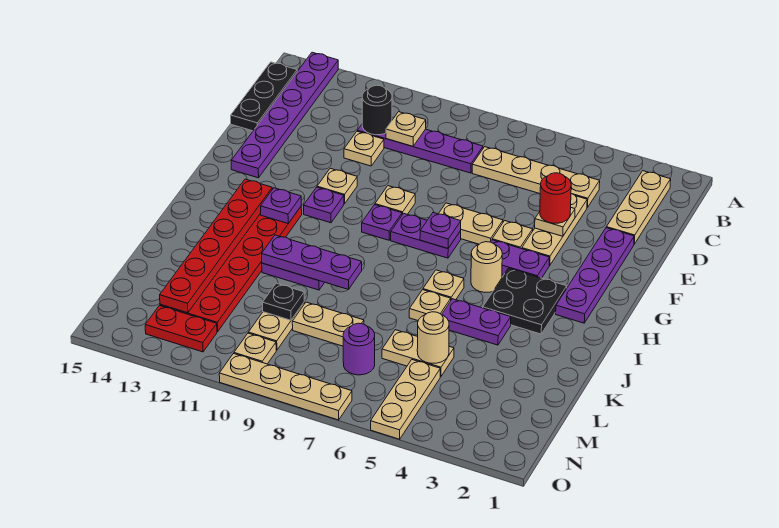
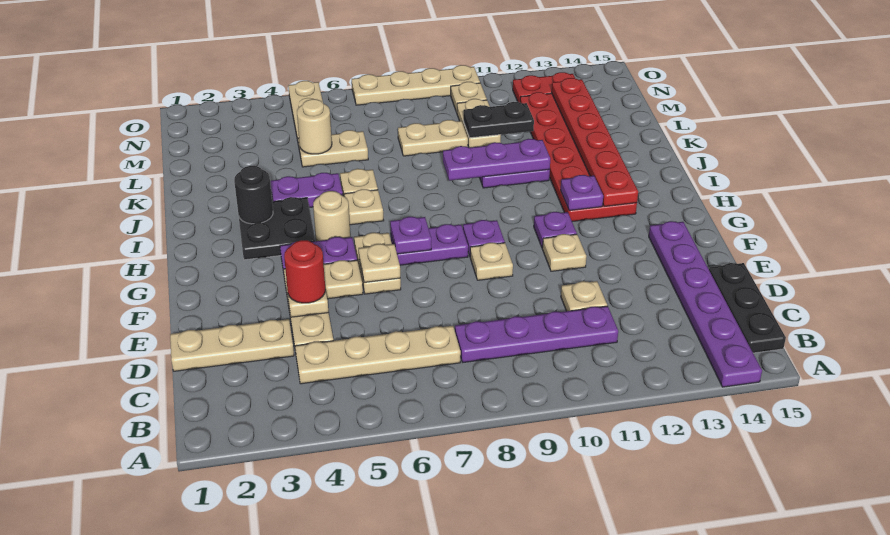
tan plate B2:D2 level 1 -> tan plate D1:D3 level 1
tan plate C10 level 2 -> tan plate F6 level 2
black round brick C11 level 2 -> black round brick I3 level 2
purple plate E2:H2 level 1 -> none
tan plate F6:F7 level 1 -> tan plate F6:G6 level 1
black plate L10 level 2 -> black plate L10:L11 level 2
purple round brick M7 level 1 -> none

